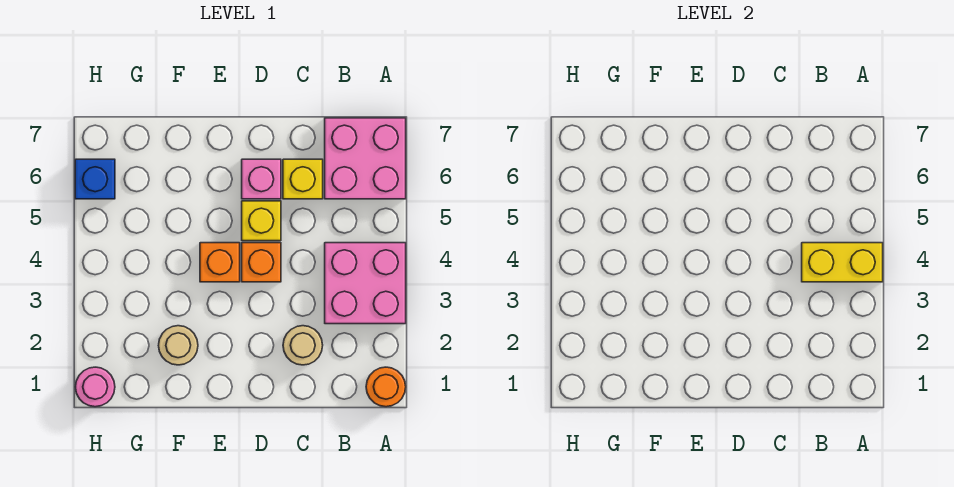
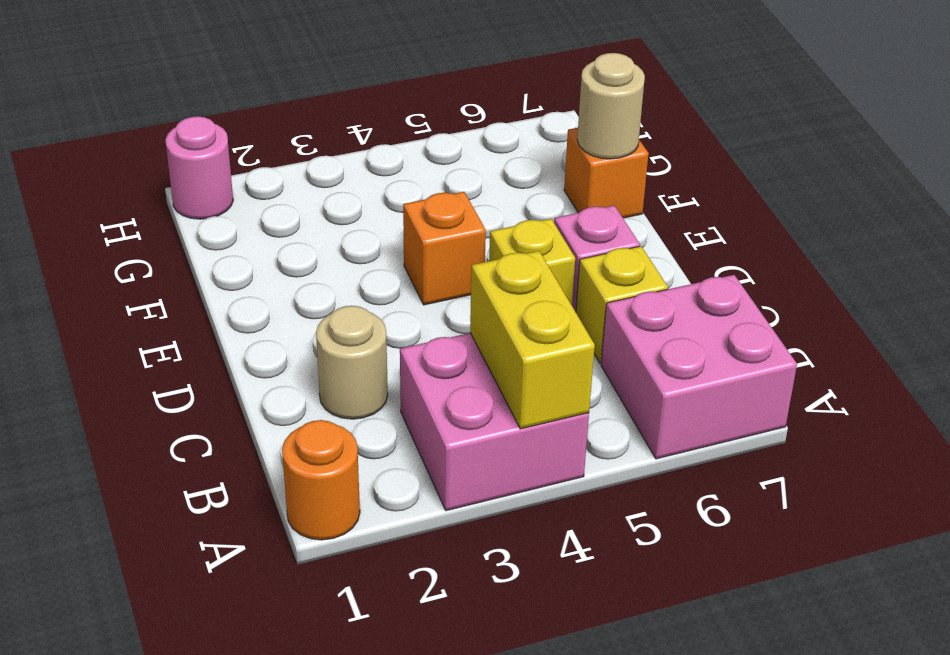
orange brick D4 level 1 -> orange brick F7 level 1
tan round brick F2 level 1 -> tan round brick F7 level 2
blue brick H6 level 1 -> none

